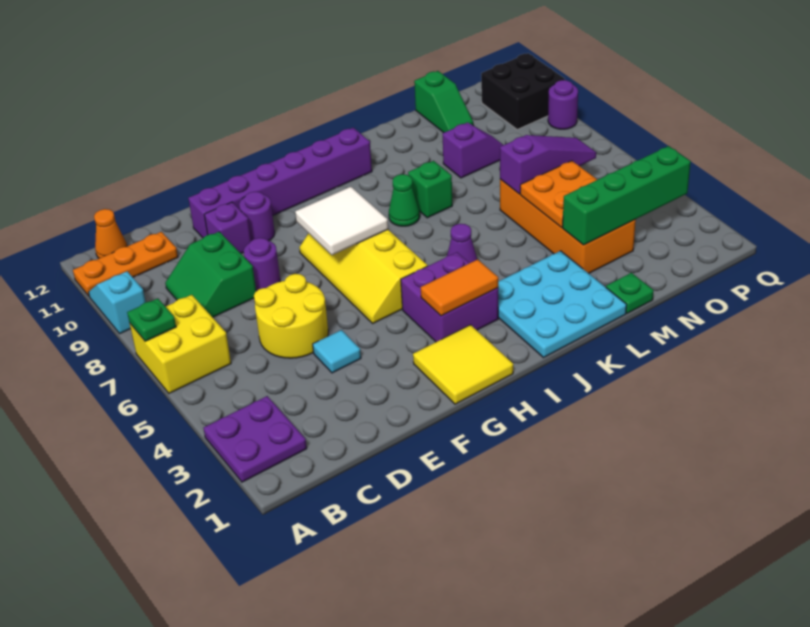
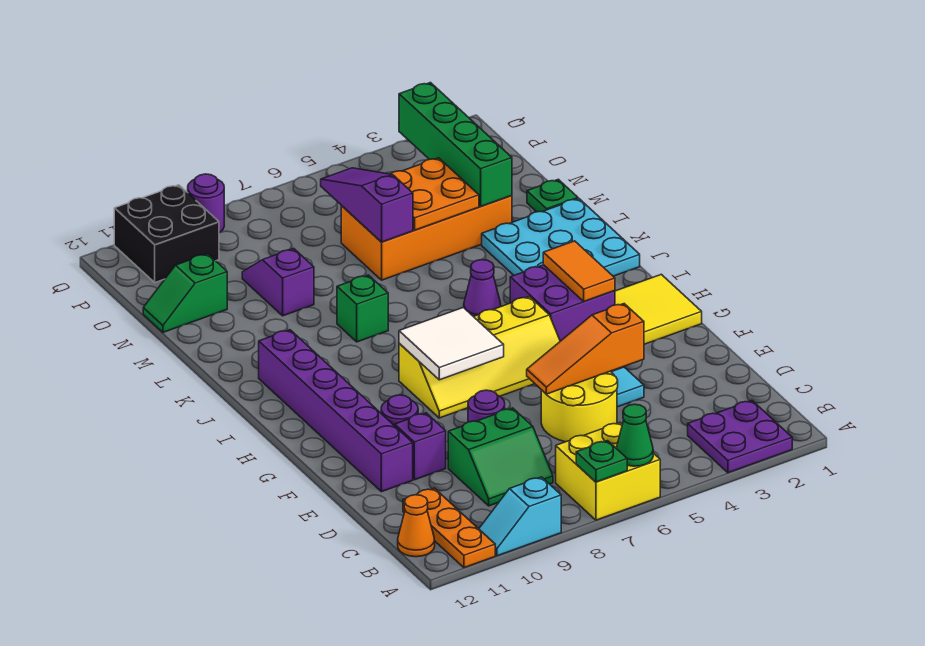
none -> orange slope E4:E6 level 2 top 4
green cone J8 level 1 -> green cone A6 level 2
green slope N11:N12 level 1 top 12 -> green slope N11:N12 level 1 top 11

